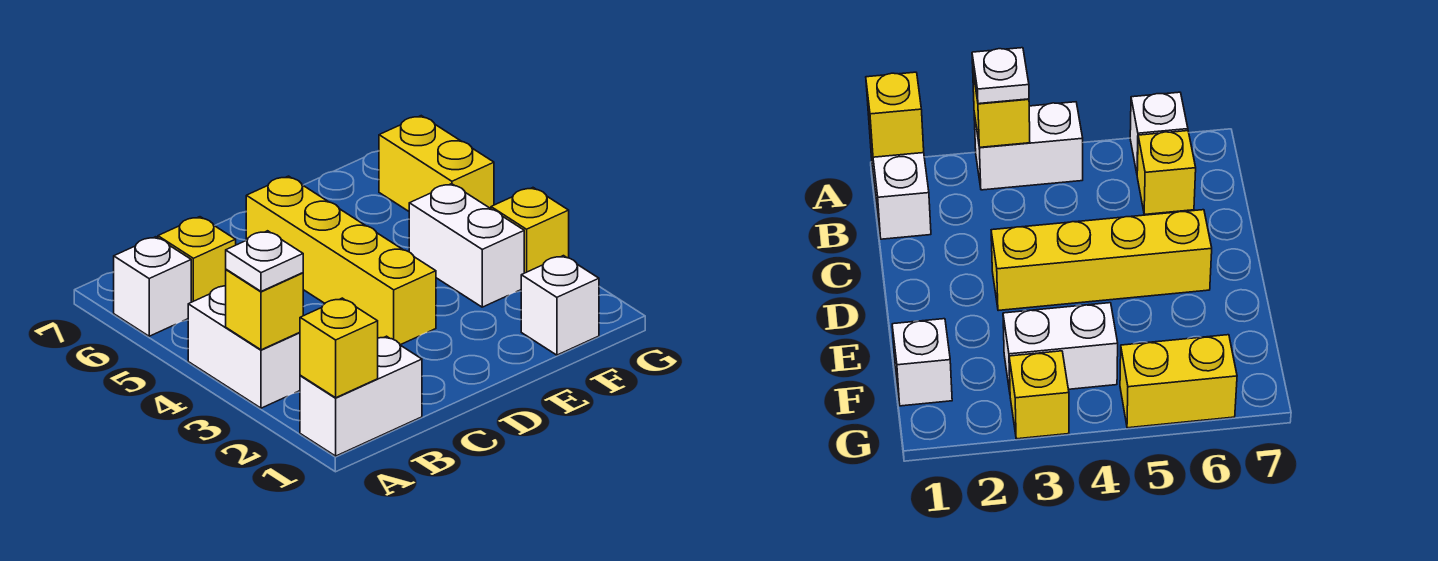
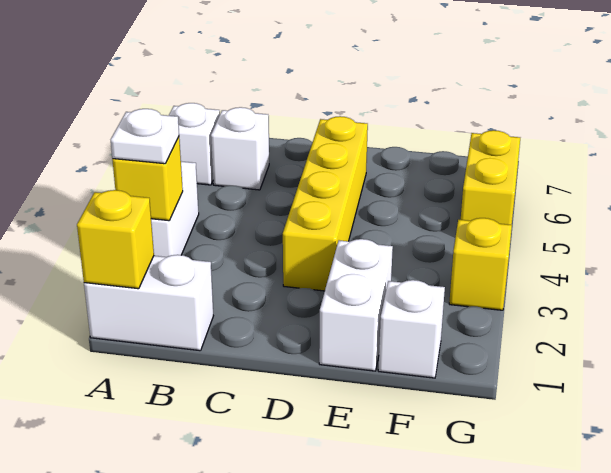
yellow brick B6 level 1 -> white brick B6 level 1
white brick F3:F4 level 1 -> white brick E1:E2 level 1

